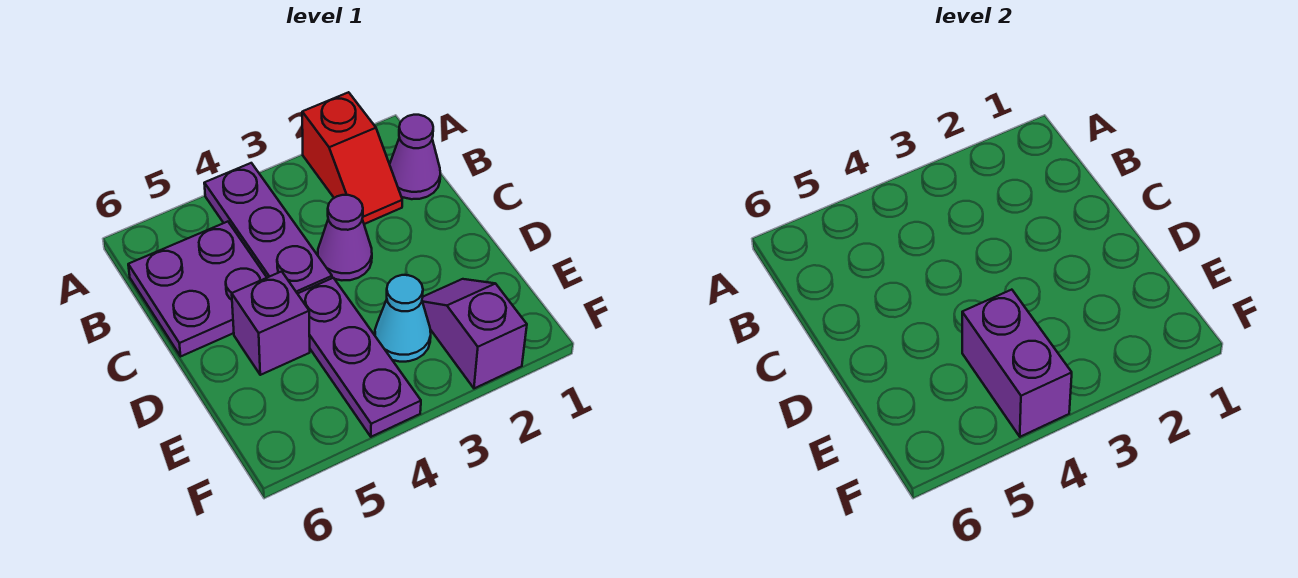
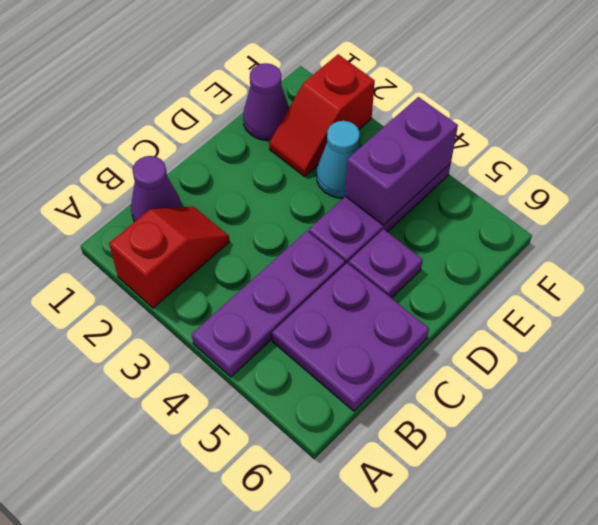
purple cone C3 level 1 -> purple cone E1 level 1
purple brick D5 level 1 -> purple plate D5 level 1
purple slope E2:F2 level 1 top F -> red slope E2:F2 level 1 top F

